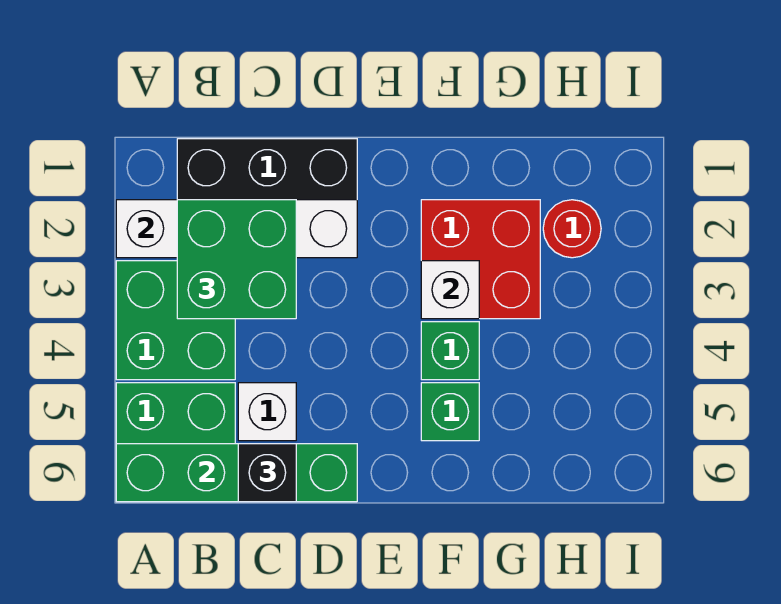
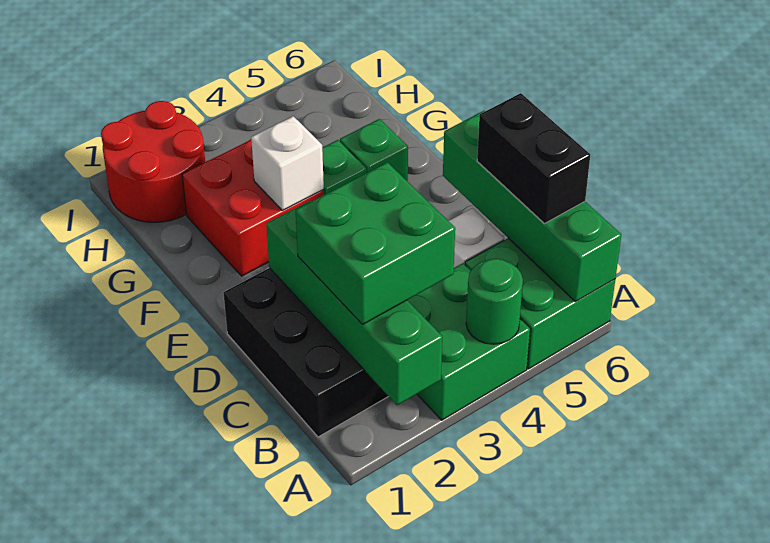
white brick A2:D2 level 2 -> green brick A2:D2 level 2
none -> green round brick A4 level 2
black brick C6 level 3 -> black brick B6:C6 level 3
red round brick H2 level 1 -> red round brick H1:I2 level 1

